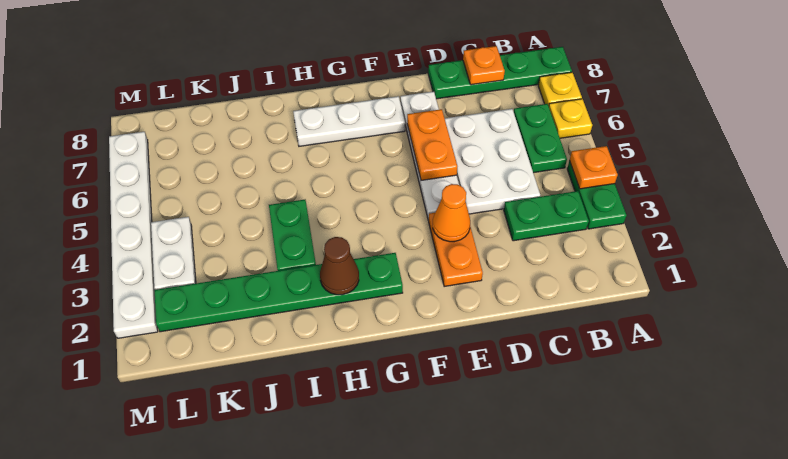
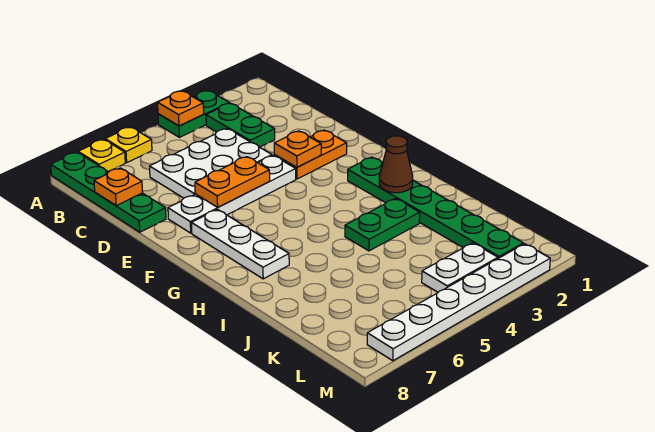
green plate B5:B6 level 1 -> none
orange cone E3 level 2 -> orange plate E3 level 2

